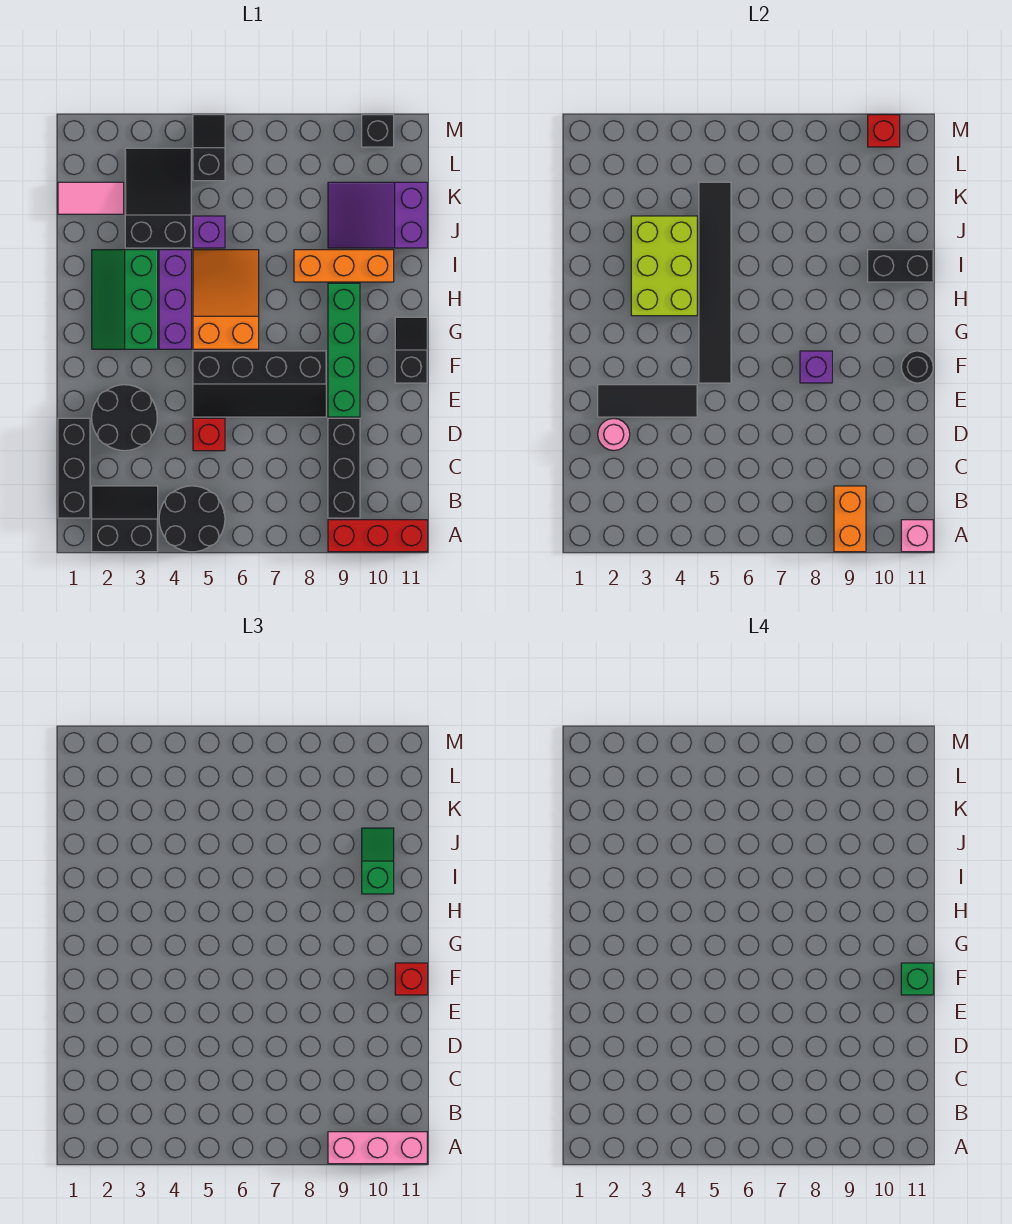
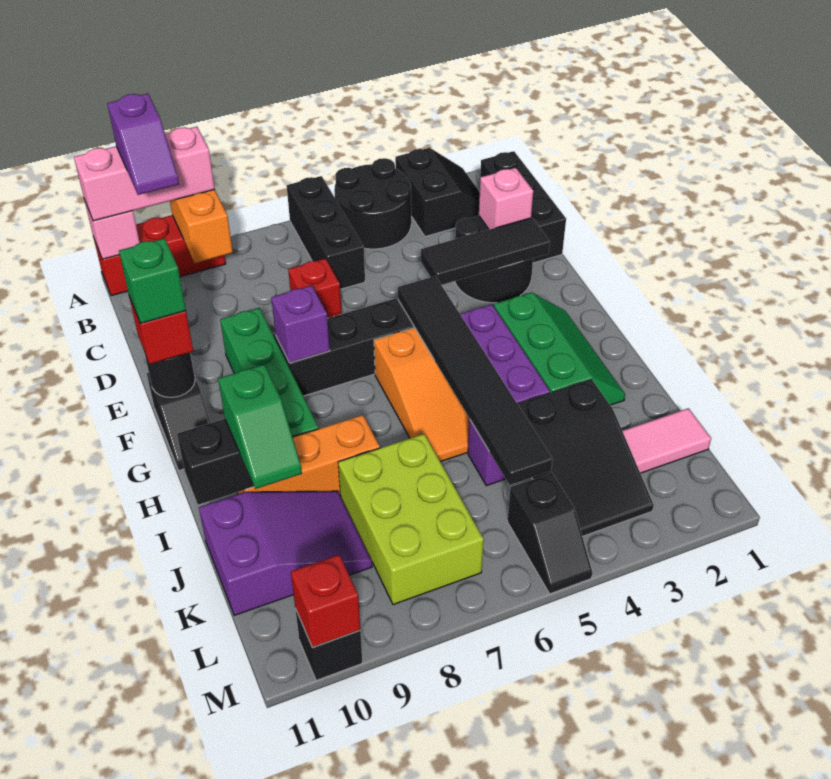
black slope A2:B3 level 1 top A -> black slope A2:B3 level 1 top 3
none -> purple slope A10:B10 level 4 top A
black brick B9:D9 level 1 -> black brick A6:C6 level 1
pink round brick D2 level 2 -> pink brick D2 level 2
red brick D5 level 1 -> red brick D7 level 1
lime brick H3:J4 level 2 -> lime brick J7:L8 level 1

